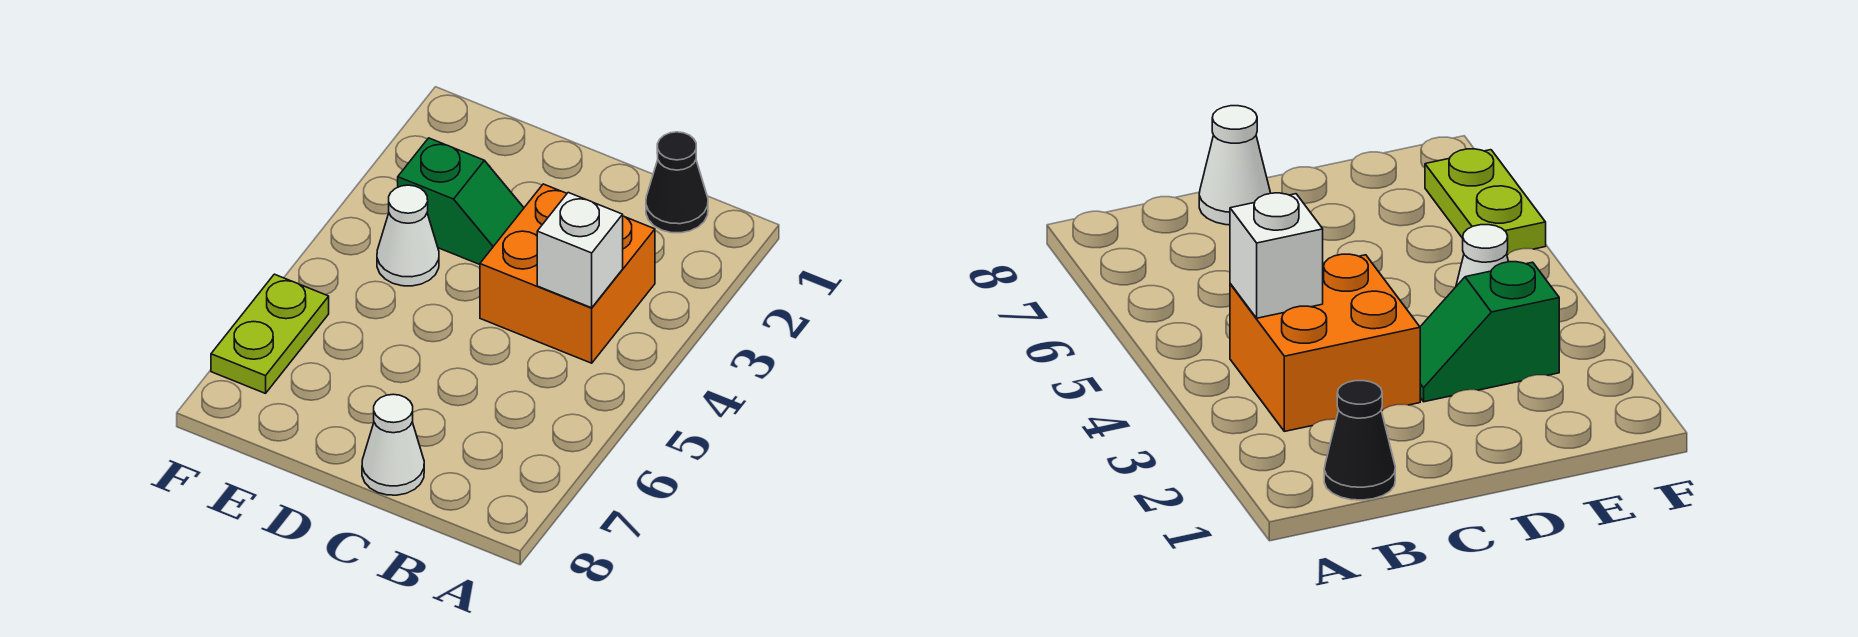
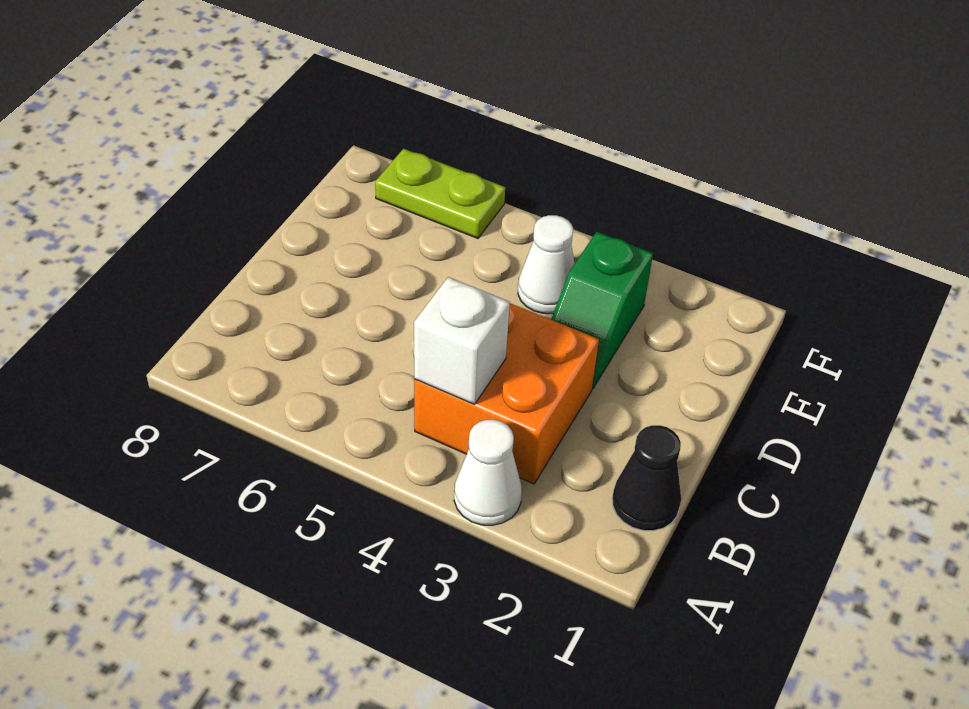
white cone C8 level 1 -> white cone A3 level 1

